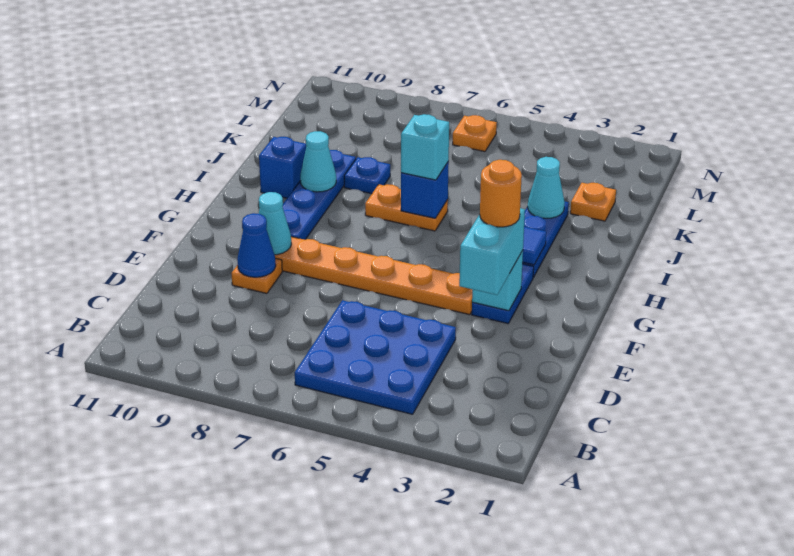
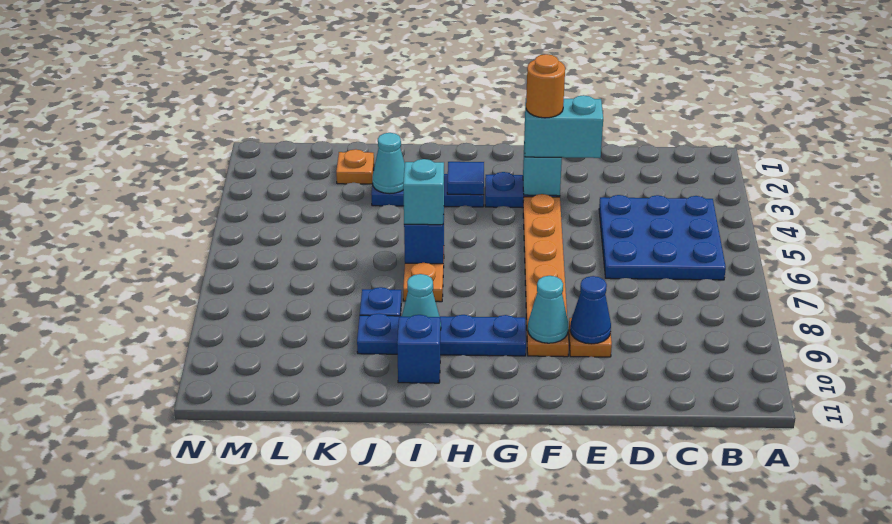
orange plate M6 level 1 -> none

